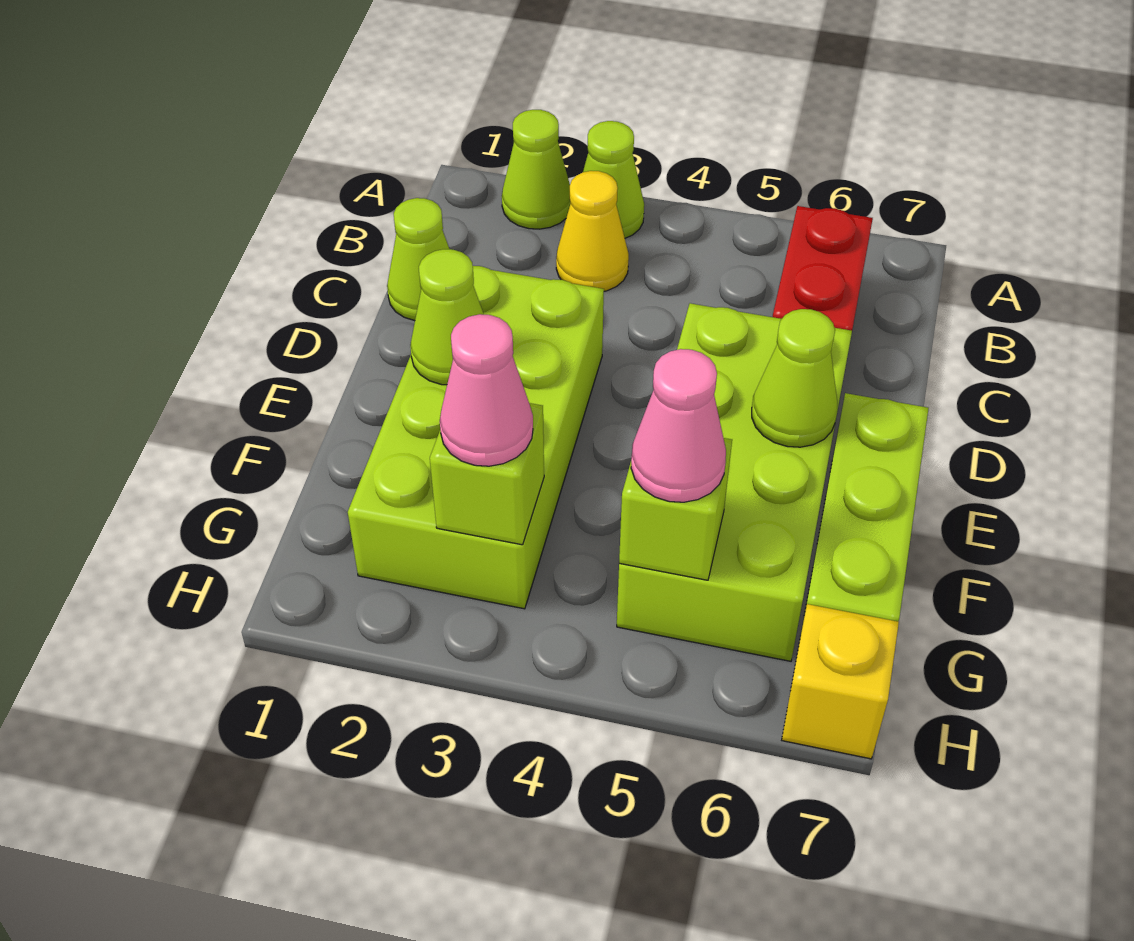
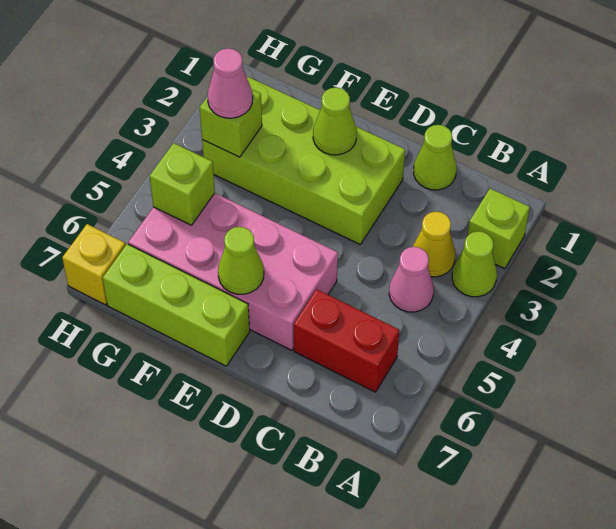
lime cone A2 level 1 -> lime brick A2 level 1
lime brick D5:G6 level 1 -> pink brick D5:G6 level 1
pink cone G5 level 3 -> pink cone B4 level 1

